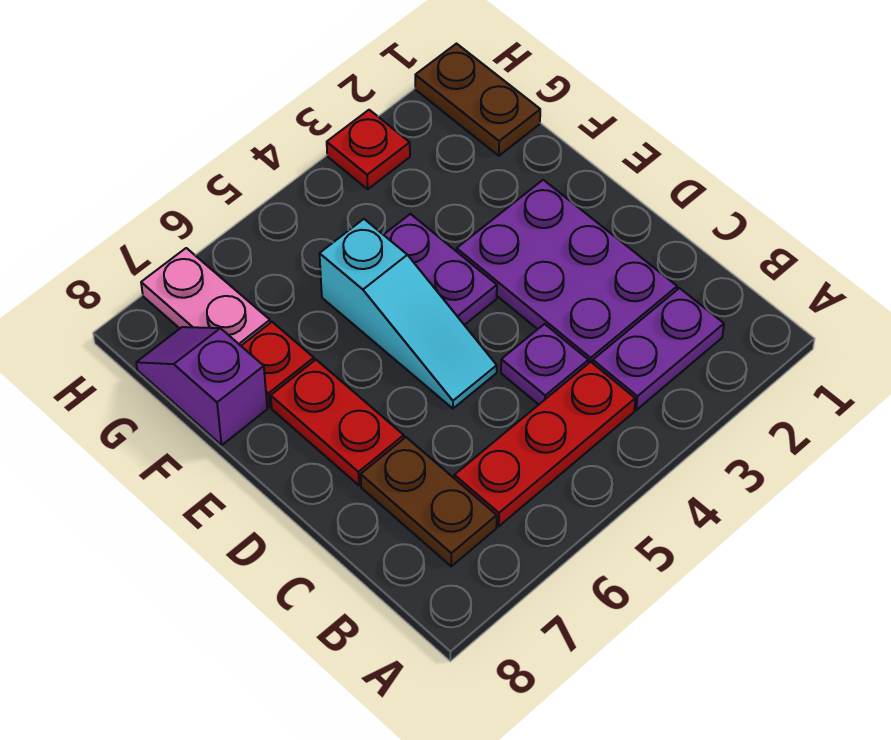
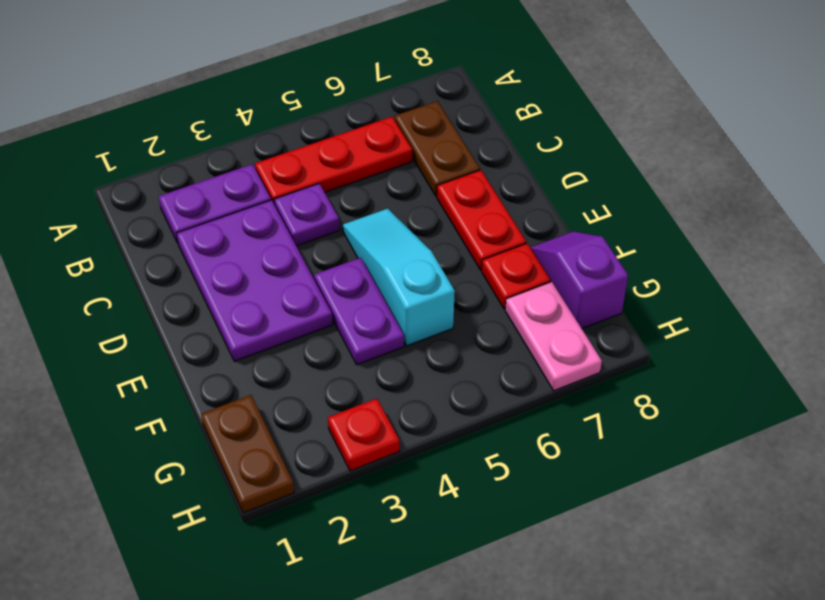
purple slope F8:G8 level 1 top F -> purple slope F8:G8 level 1 top G

